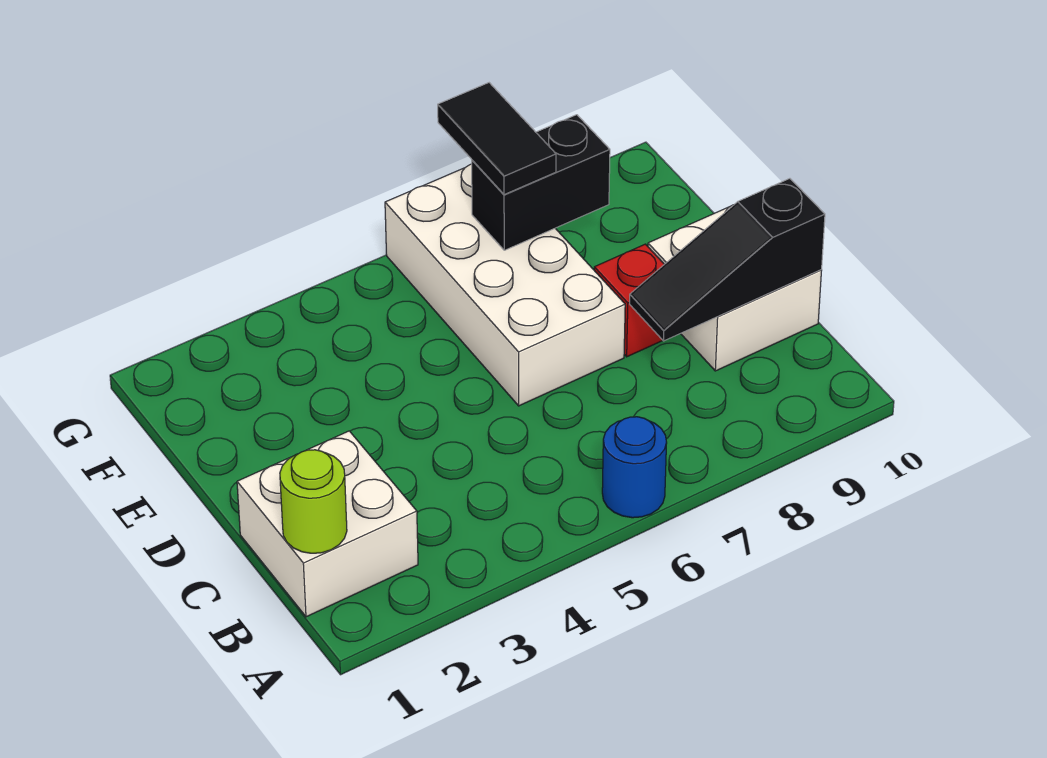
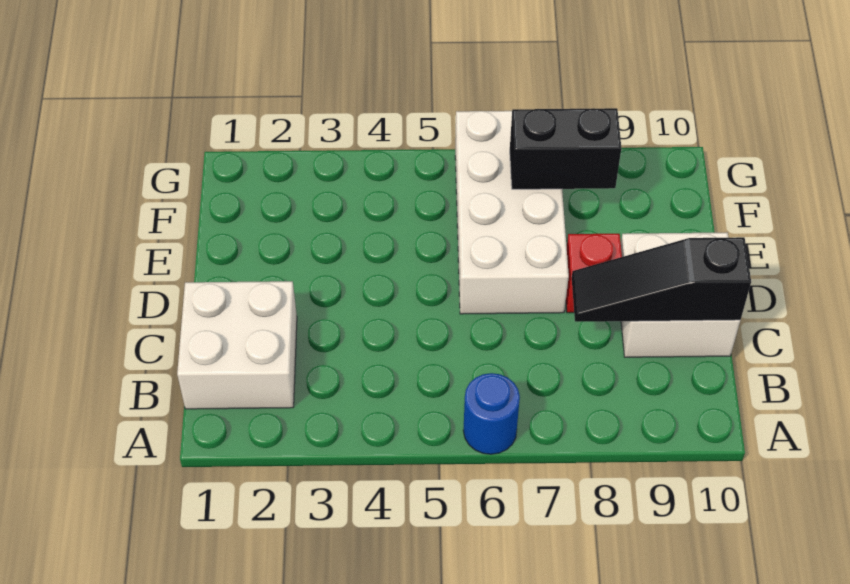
lime round brick B1 level 2 -> none
black tile F7:G7 level 3 -> none

